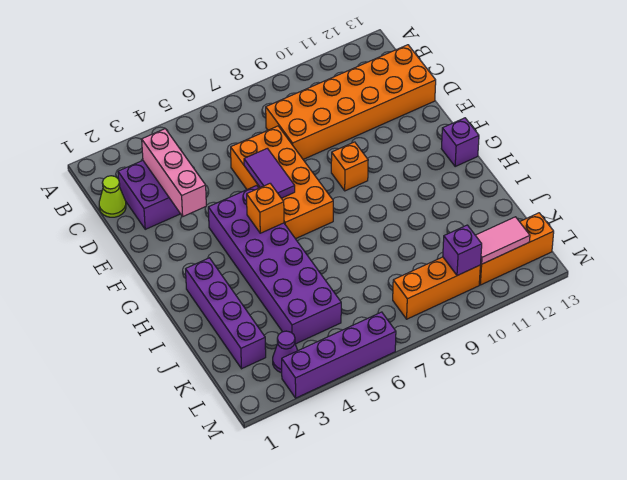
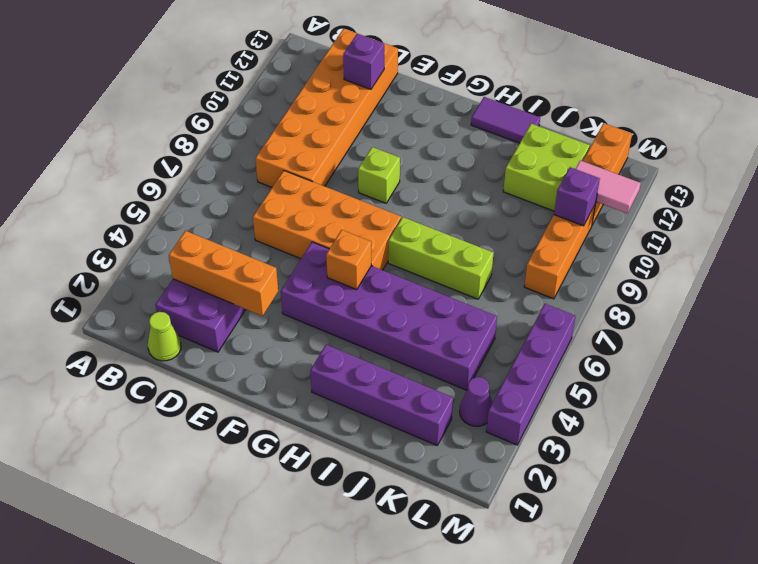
pink brick C3:E3 level 2 -> orange brick C3:E3 level 2
purple tile E6:F6 level 2 -> purple tile H13:I13 level 1
orange brick F9 level 1 -> lime brick F9 level 1
purple brick G13 level 1 -> purple brick D12 level 2
none -> lime brick H7:J7 level 1
none -> lime brick J11:K12 level 1
pink tile L11:L12 level 2 -> pink tile L11:M11 level 2

